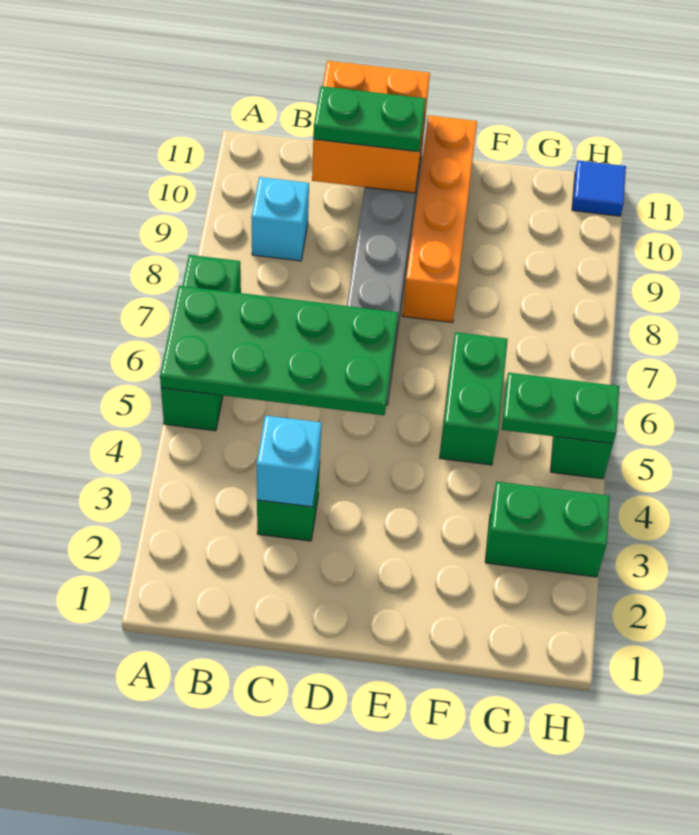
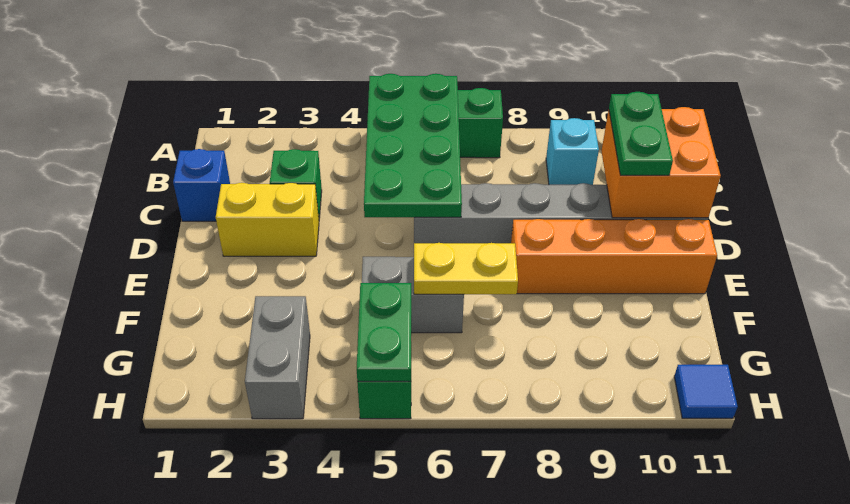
none -> blue brick C1 level 1
cyan brick C3 level 2 -> none
none -> yellow brick D2:D3 level 1
green brick F5:F6 level 1 -> grey brick F5:F6 level 1
none -> yellow plate F6:F7 level 2
green brick G3:H3 level 1 -> grey brick G3:H3 level 1

